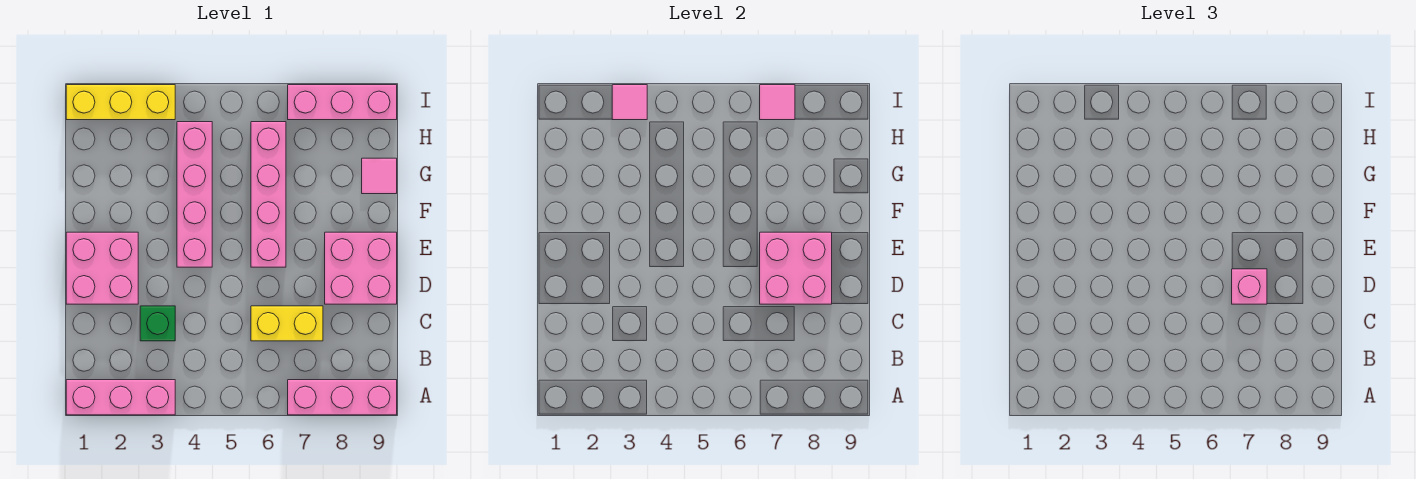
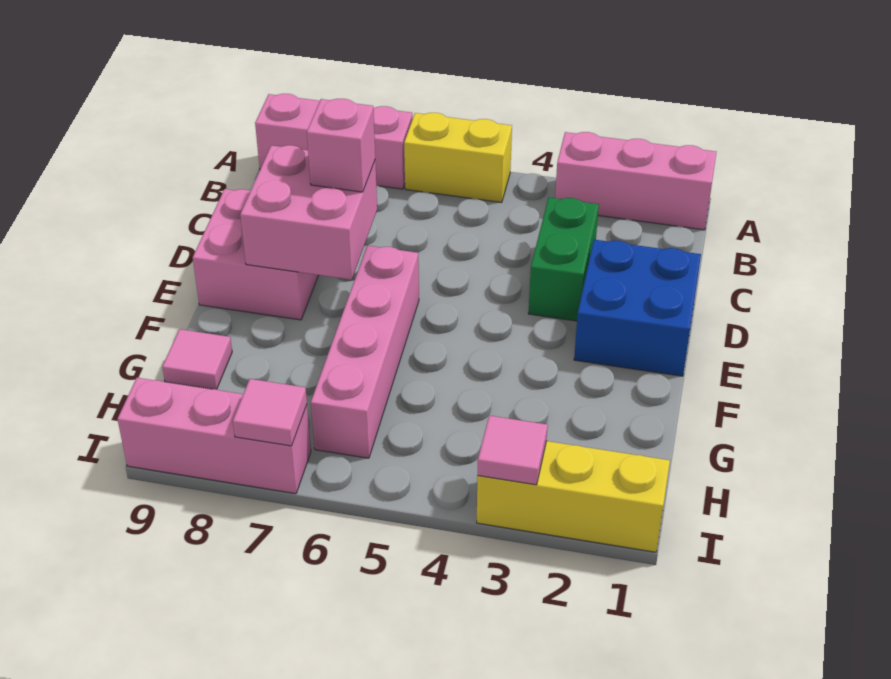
green brick C3 level 1 -> green brick C3:D3 level 1
yellow brick C6:C7 level 1 -> yellow brick A5:A6 level 1
pink brick D1:E2 level 1 -> blue brick D1:E2 level 1
pink brick E4:H4 level 1 -> none

